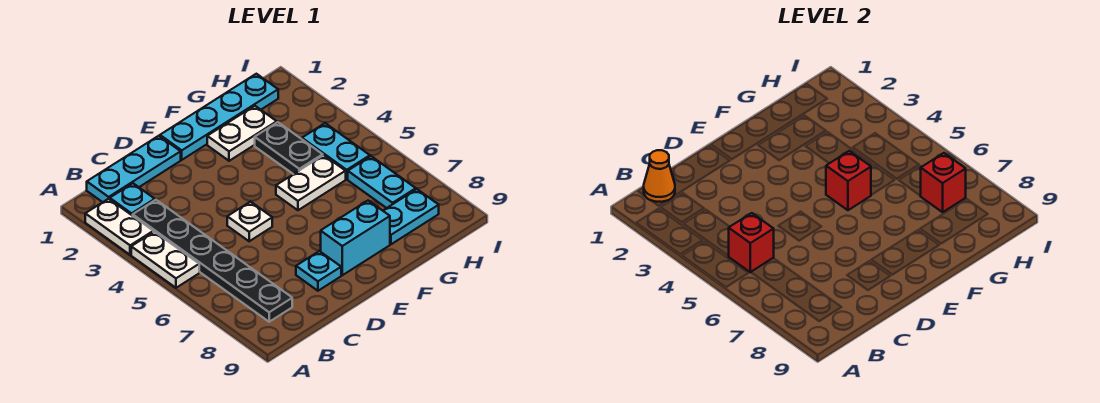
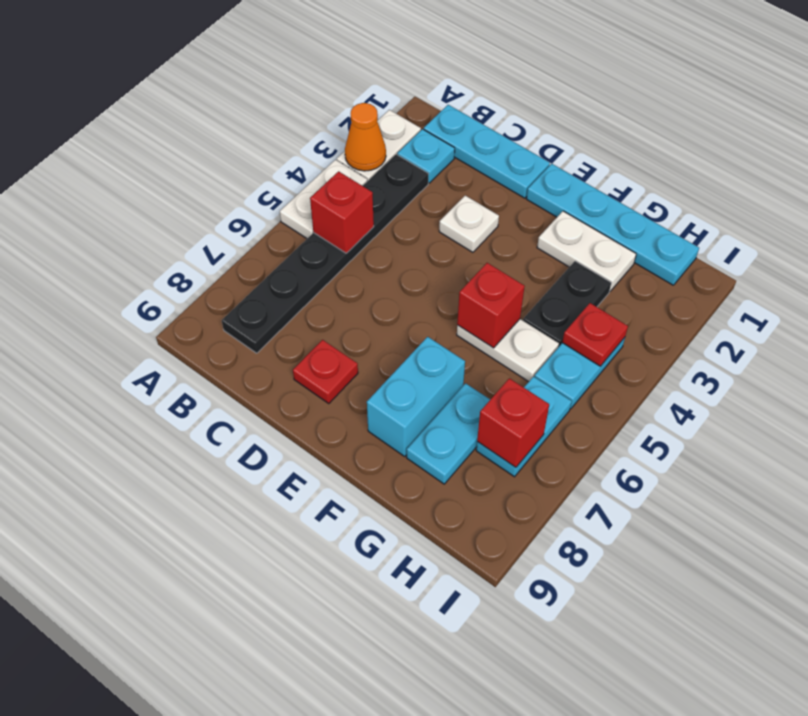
orange cone B1 level 2 -> orange cone A3 level 2
white plate D5 level 1 -> white plate D3 level 1
cyan plate D8 level 1 -> red plate D8 level 1
cyan brick E8:F8 level 1 -> cyan brick F7:F8 level 1
cyan plate G8:H8 level 1 -> cyan plate G7:G8 level 1
none -> red plate H4 level 2

